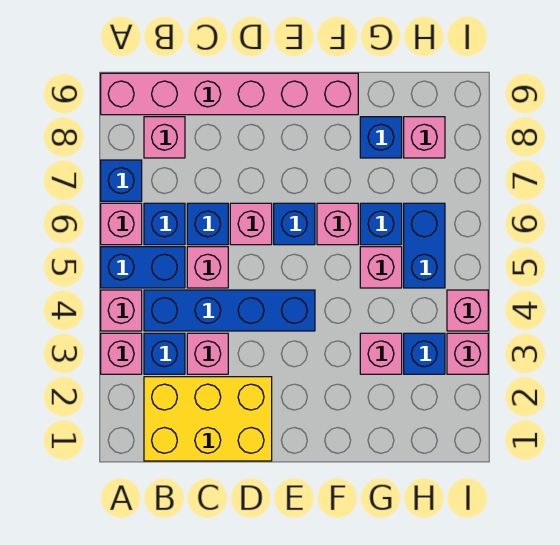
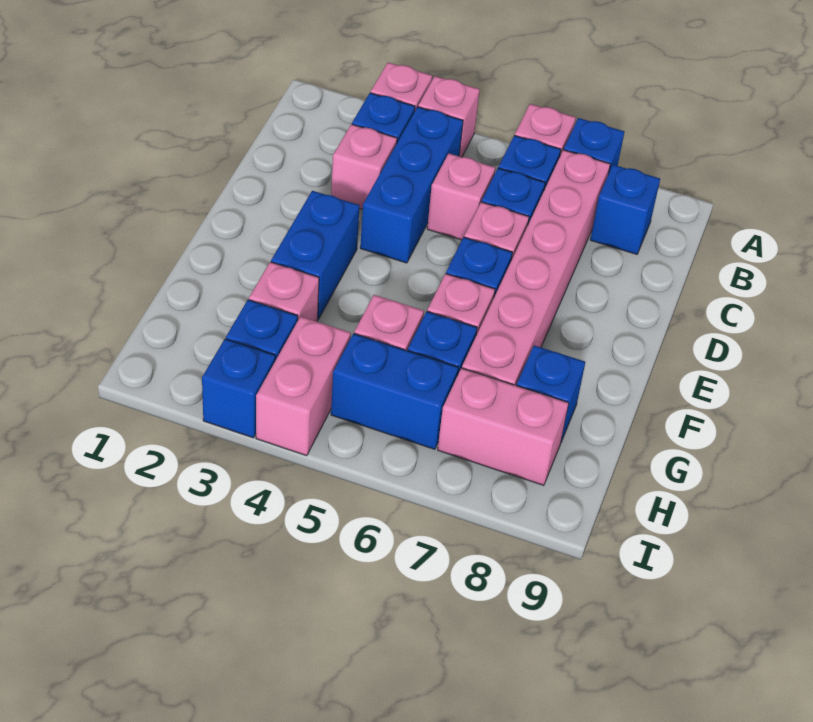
blue brick A5:B5 level 1 -> blue brick E3:F3 level 1
pink brick A9:F9 level 1 -> pink brick B7:G7 level 1
yellow brick B1:D2 level 1 -> none
blue brick B4:E4 level 1 -> blue brick B4:D4 level 1
pink brick B8 level 1 -> blue brick B8 level 1
pink brick H8 level 1 -> pink brick H7:H8 level 1
pink brick I3 level 1 -> blue brick I3 level 1
pink brick I4 level 1 -> pink brick H4:I4 level 1

